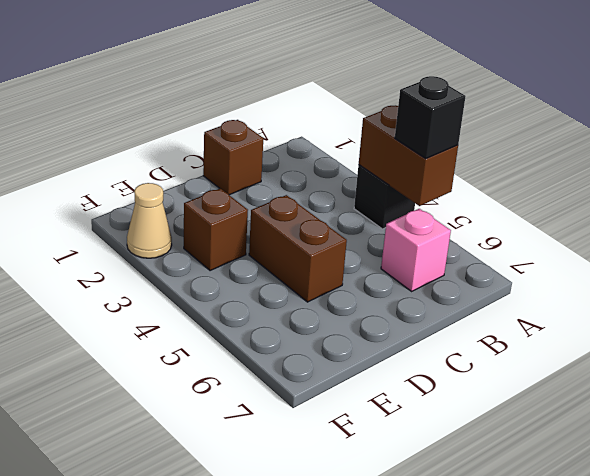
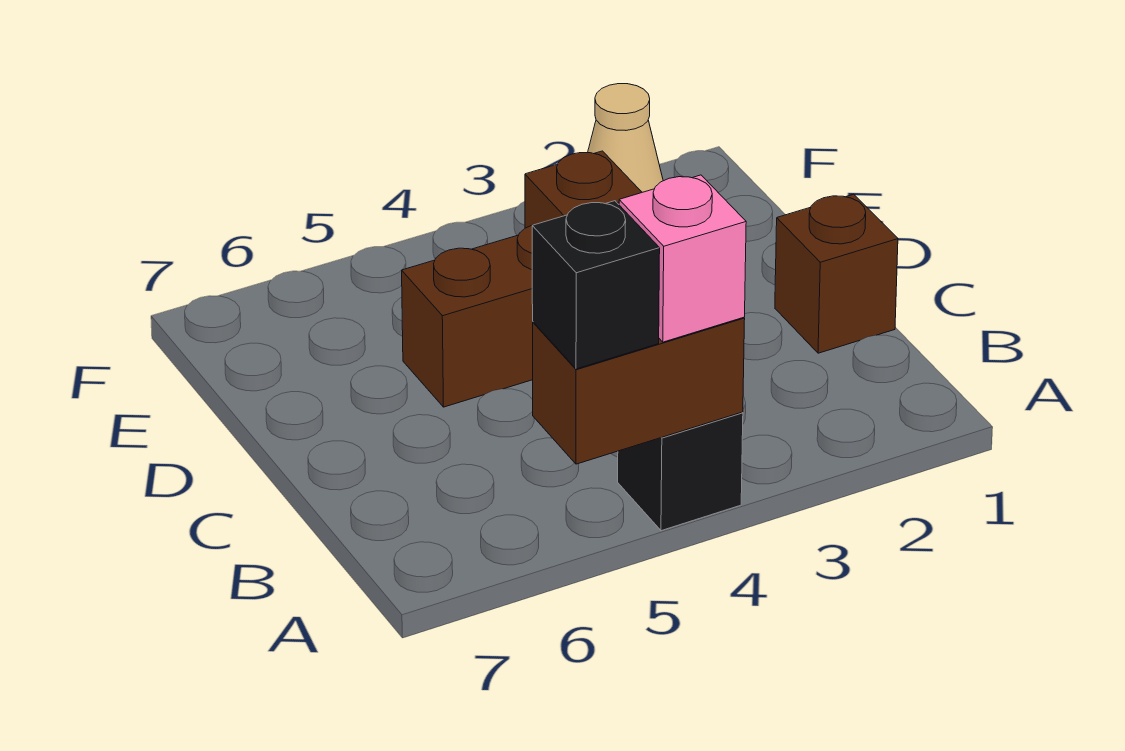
pink brick B6 level 1 -> pink brick A4 level 3

